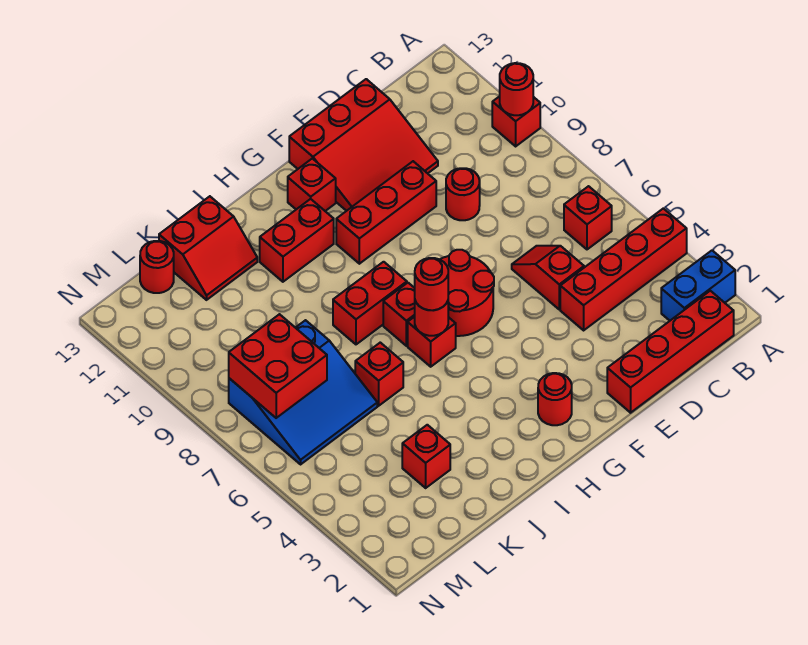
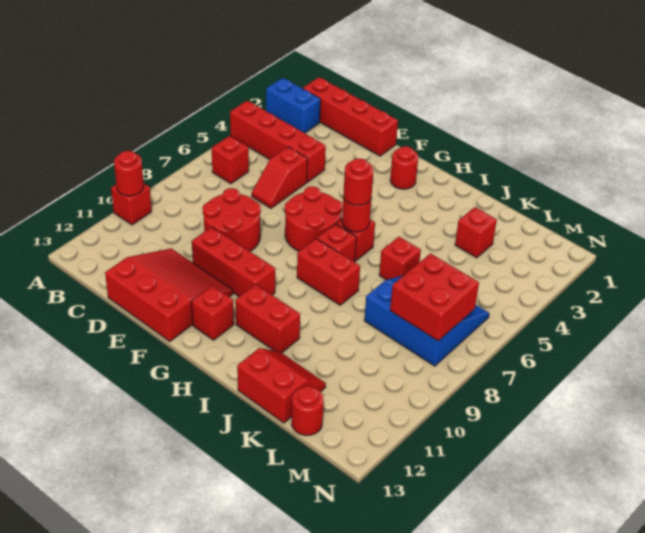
red round brick D9 level 1 -> red round brick D8:E9 level 1

